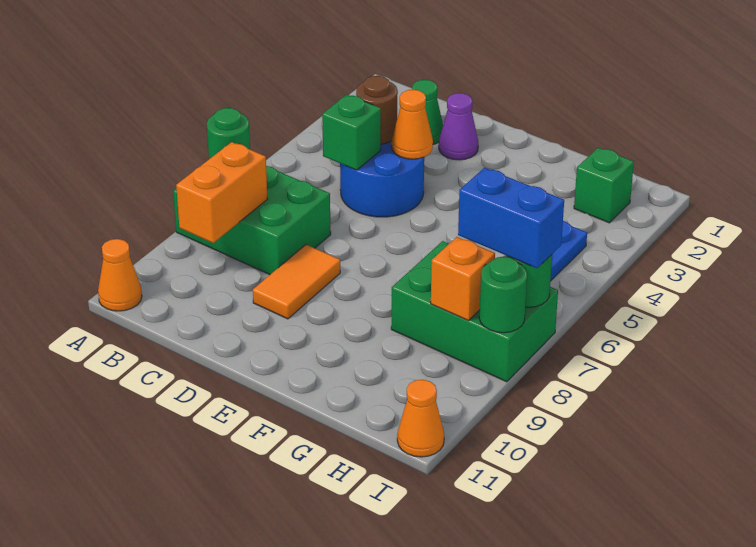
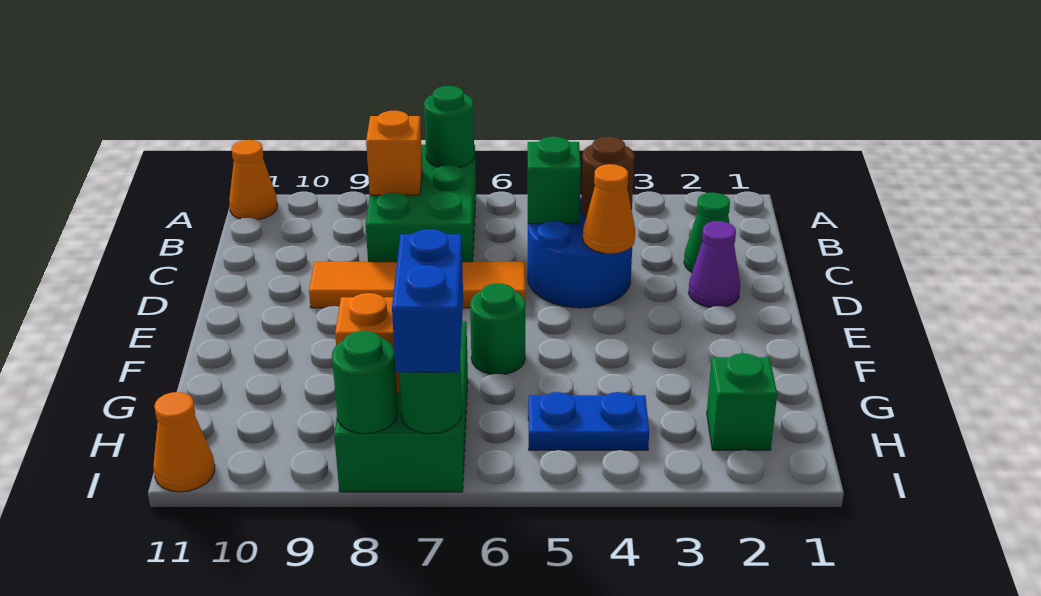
orange brick B8:B9 level 2 -> orange brick B8 level 2
orange tile D8:D9 level 1 -> orange tile D6:D9 level 1
none -> green round brick F6 level 1

